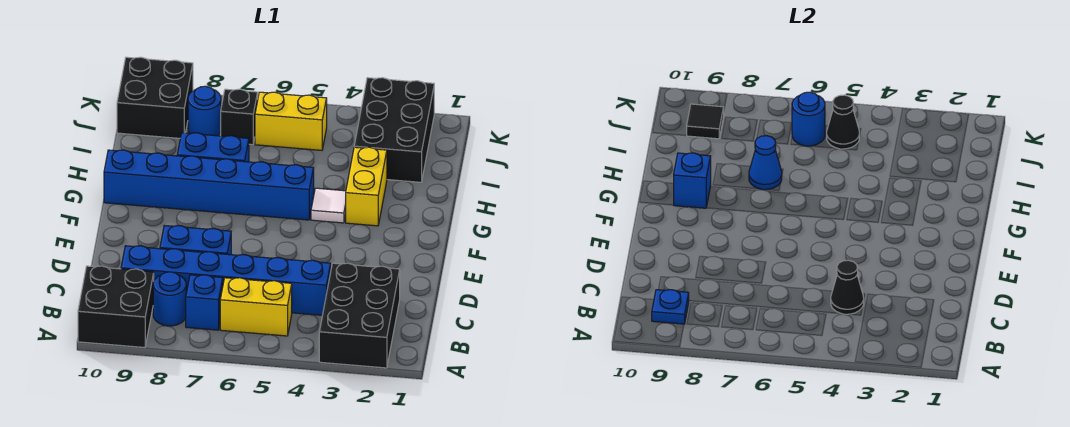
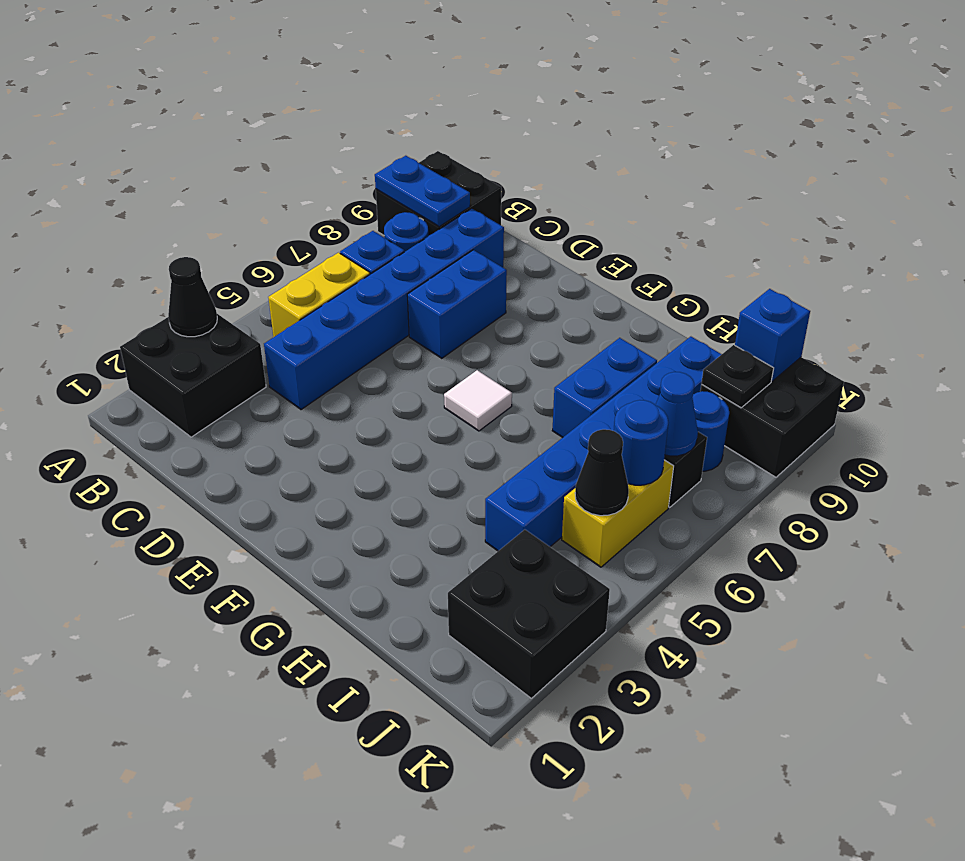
black brick A2:C3 level 1 -> black brick A2:B3 level 1
blue plate B9 level 2 -> blue plate A9:B9 level 2
black cone C4 level 2 -> black cone A3 level 2
yellow brick G3:H3 level 1 -> none
white tile G4 level 1 -> white tile F6 level 1
blue brick G5:G10 level 1 -> blue brick I4:I9 level 1
blue brick G9 level 2 -> blue brick J10 level 2
blue cone H7 level 2 -> blue cone J7 level 2
black brick I2:K3 level 1 -> black brick J2:K3 level 1
black tile J9 level 2 -> black plate J9 level 2

